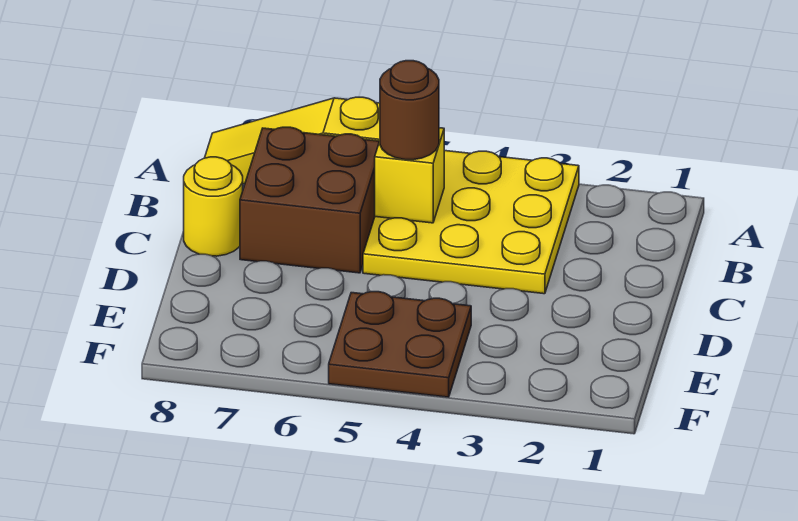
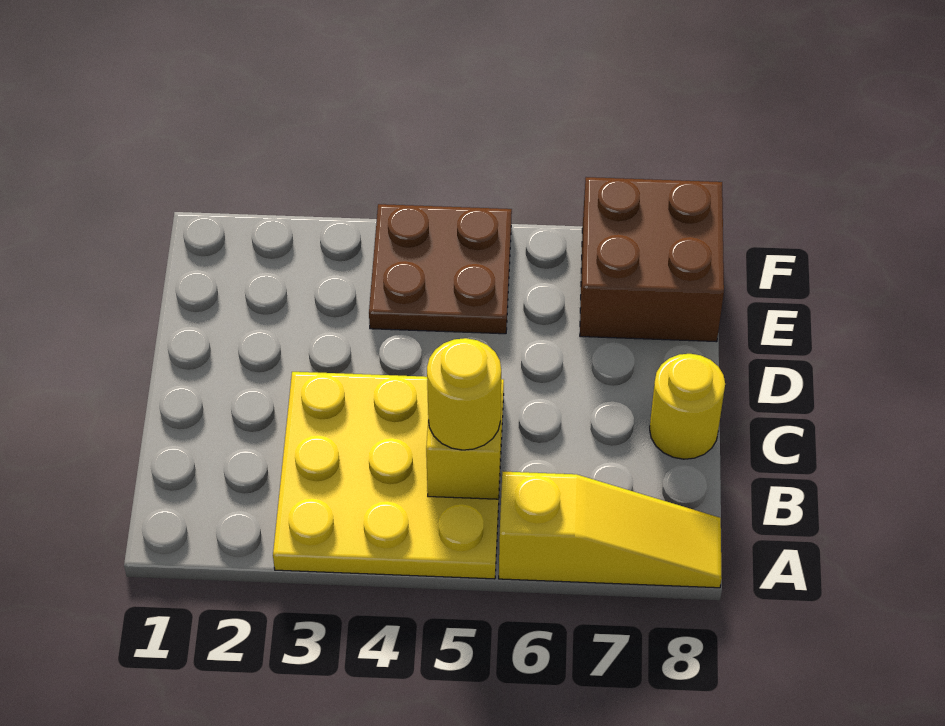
brown round brick B5 level 3 -> yellow round brick B5 level 3
brown brick B6:C7 level 1 -> brown brick E7:F8 level 1

